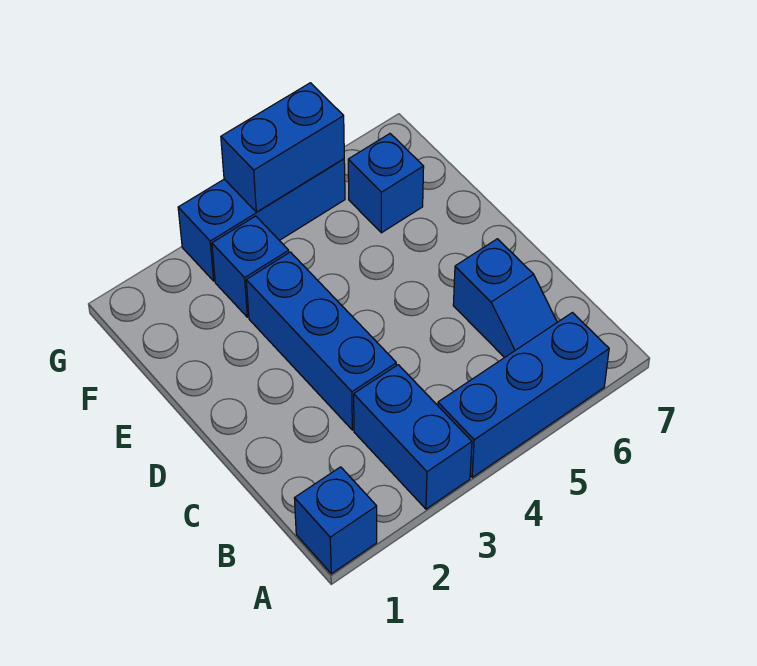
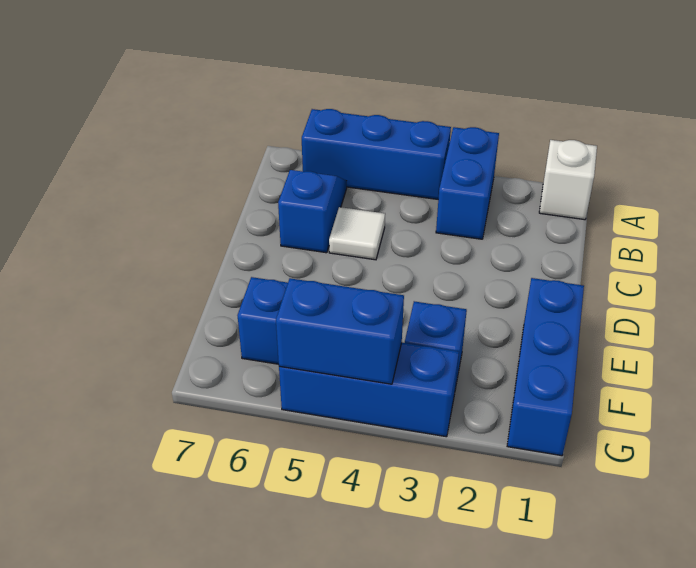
blue brick A1 level 1 -> white brick A1 level 1
blue brick C3:E3 level 1 -> blue brick E1:G1 level 1
none -> white tile C5 level 1

